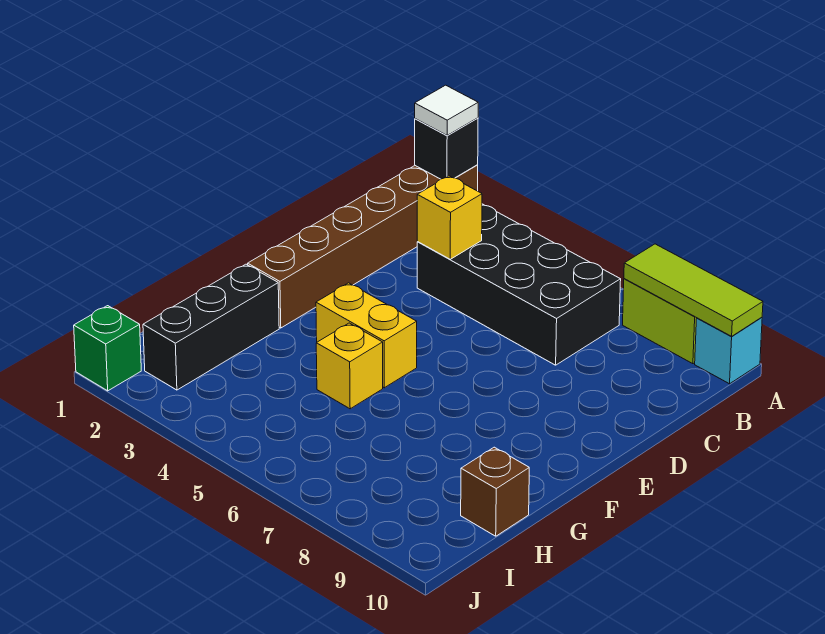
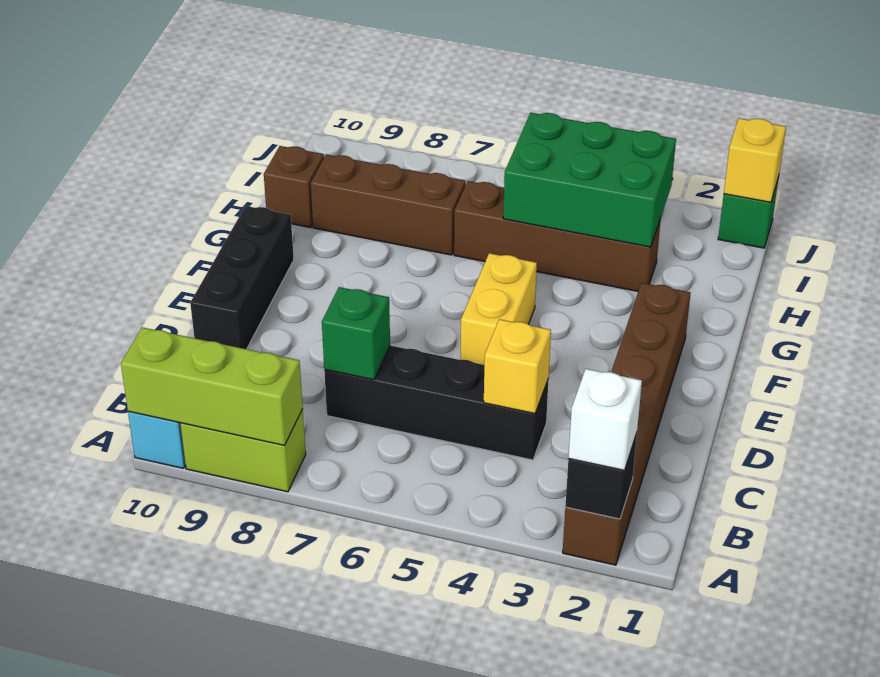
white tile A2 level 3 -> white brick A2 level 3
lime tile A8:A10 level 2 -> lime brick A8:A10 level 2
black brick B4:C7 level 1 -> black brick C4:C7 level 1
none -> green brick C7 level 2
yellow brick F4:F5 level 1 -> yellow brick E5:F5 level 1
black brick G2:I2 level 1 -> black brick D10:F10 level 1
yellow brick G5 level 1 -> yellow brick J1 level 2
none -> brown brick H3:H6 level 1
none -> green brick H3:I5 level 2
none -> brown brick H7:H9 level 1

